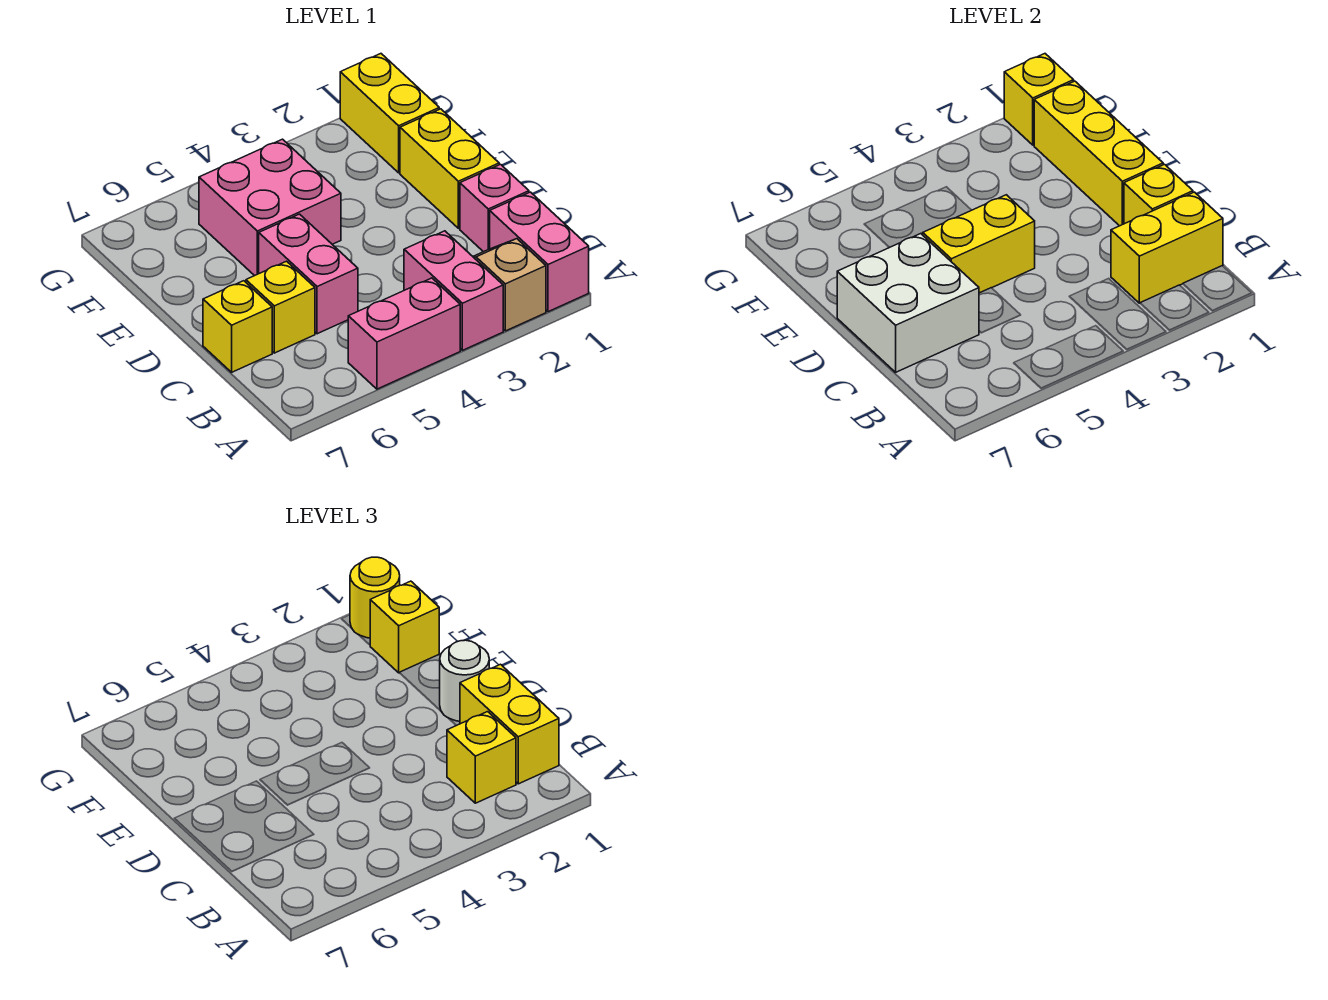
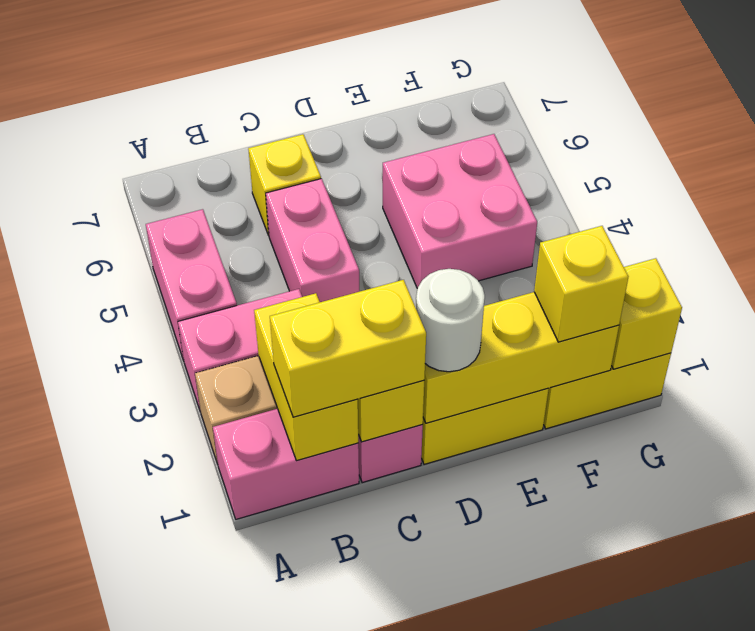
yellow brick B2 level 3 -> none
pink brick C5:D5 level 1 -> pink brick C4:C5 level 1
white brick C6:D7 level 2 -> none
yellow brick C7 level 1 -> none
yellow brick D4:D5 level 2 -> none
yellow round brick G1 level 3 -> none

